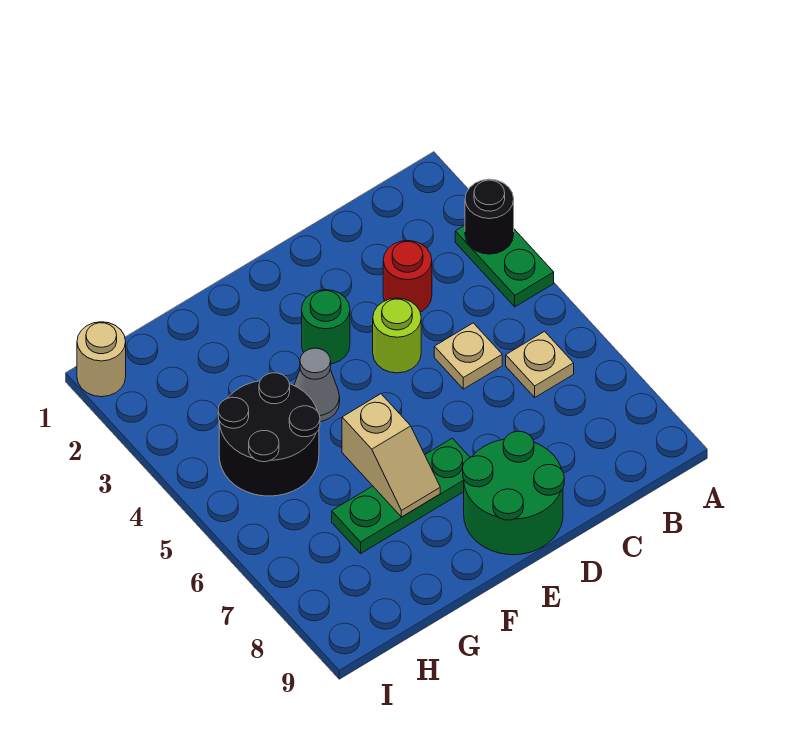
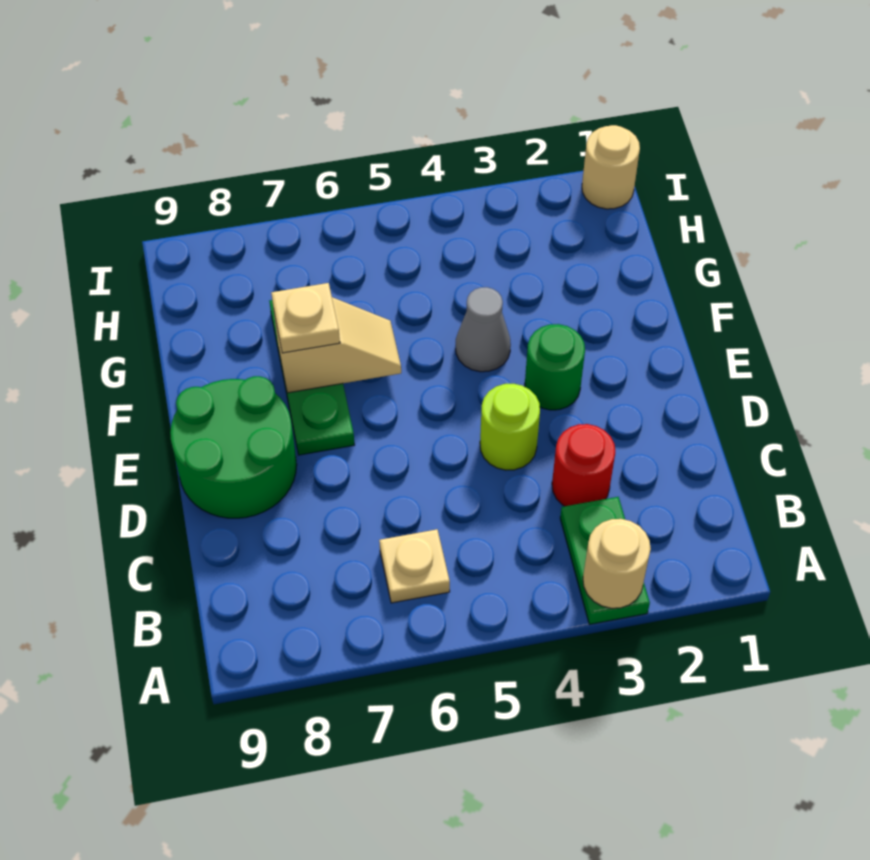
green plate A3:A4 level 1 -> green plate A3:B3 level 1
black round brick A3 level 2 -> tan round brick A3 level 2
tan plate C5 level 1 -> tan plate F7 level 3
tan slope F6:F7 level 2 top 6 -> tan slope F6:F7 level 2 top 7
black round brick G4:H5 level 1 -> none

